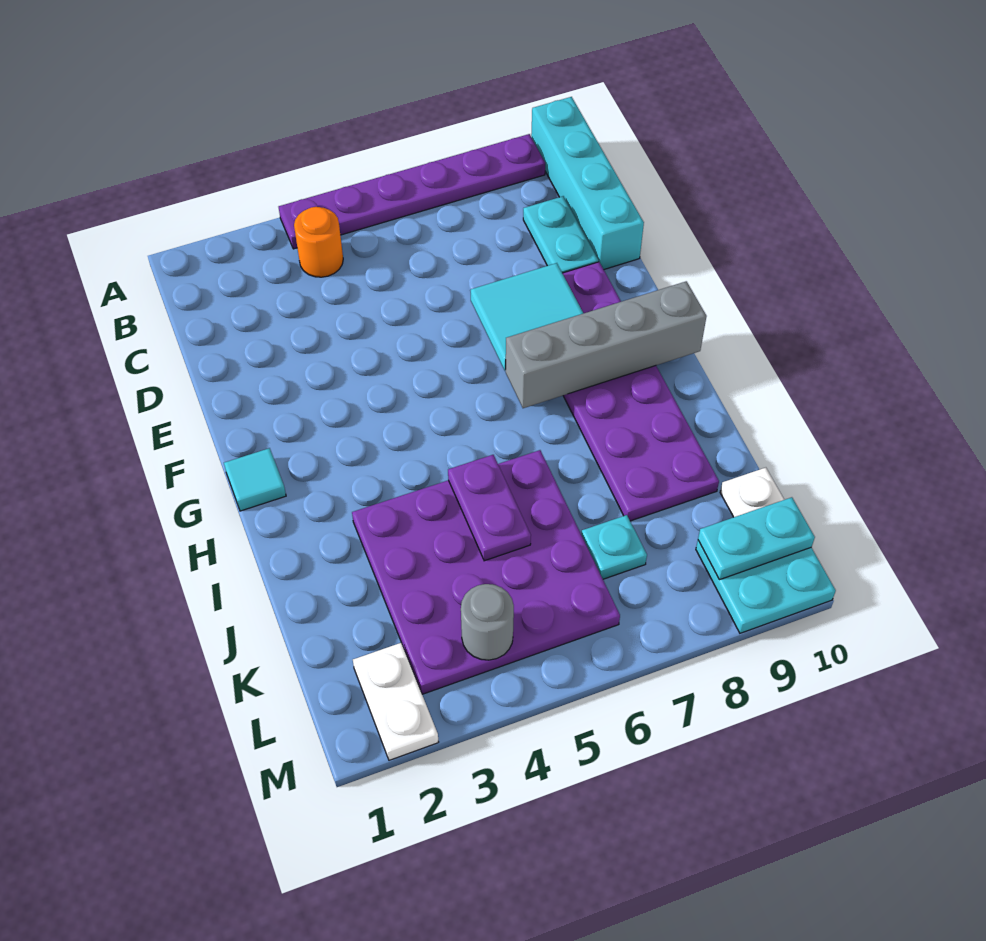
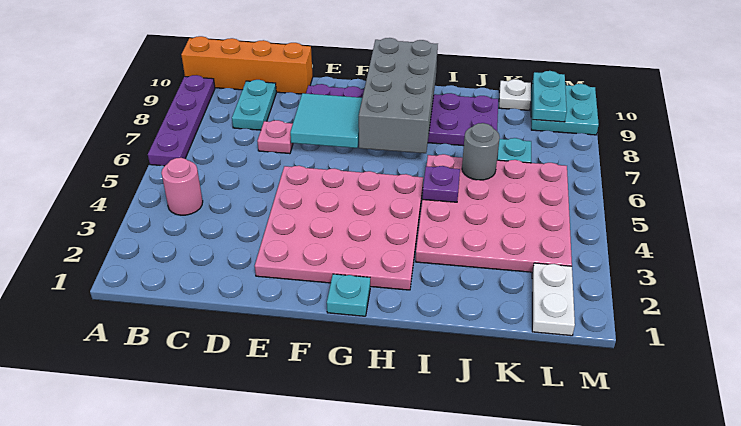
purple plate A4:A9 level 1 -> purple plate A6:A9 level 1
cyan brick A10:D10 level 1 -> orange brick A10:D10 level 1
orange round brick B4 level 1 -> pink round brick B4 level 1
cyan plate C9:D9 level 1 -> cyan plate C8:C9 level 1
none -> pink plate D7 level 1
none -> pink plate E2:H5 level 1
cyan tile G1 level 1 -> cyan plate G1 level 1
grey brick G7:G10 level 2 -> grey brick G7:H10 level 2
purple plate I3:L6 level 1 -> pink plate I3:L6 level 1
purple plate I5:J5 level 2 -> purple plate I5 level 2
white plate L2:M2 level 1 -> white plate L1:L2 level 1
grey round brick L4 level 2 -> grey round brick J6 level 2

